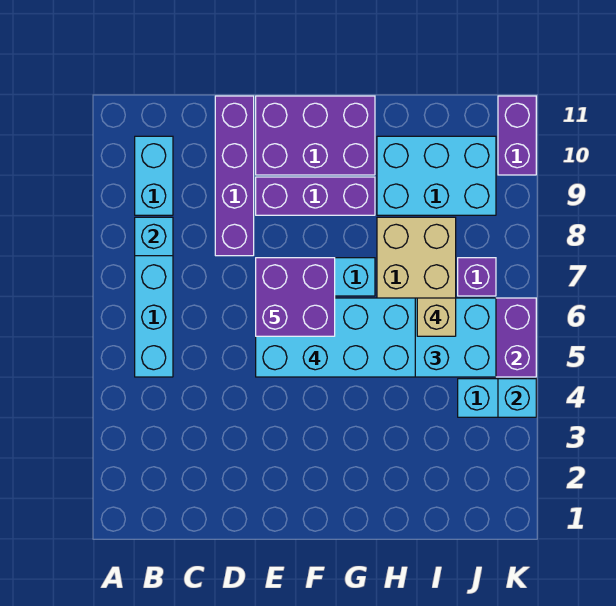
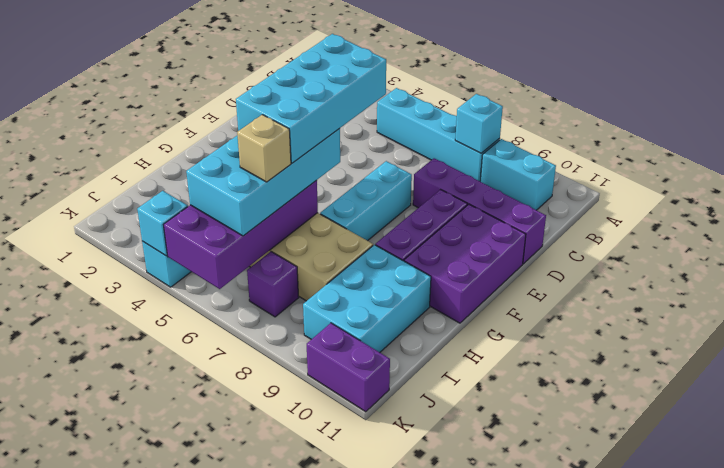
purple brick E6:F7 level 5 -> none

